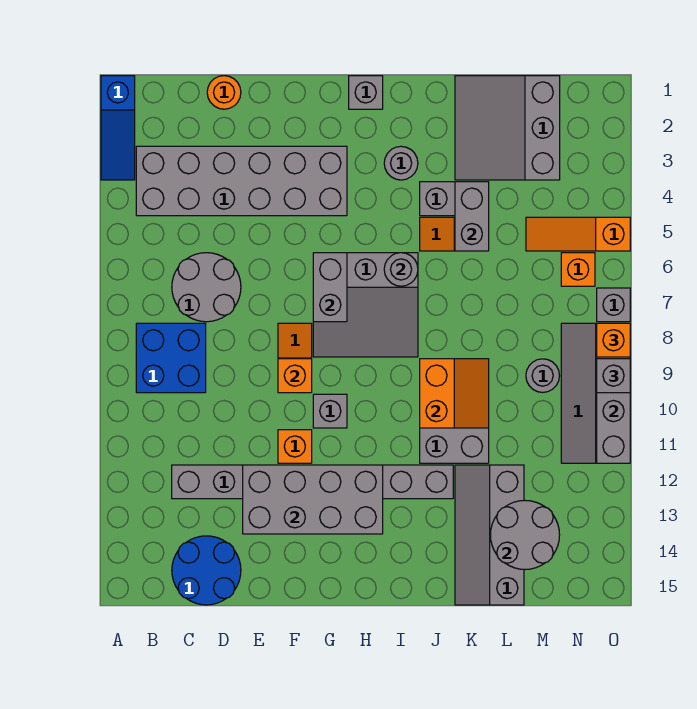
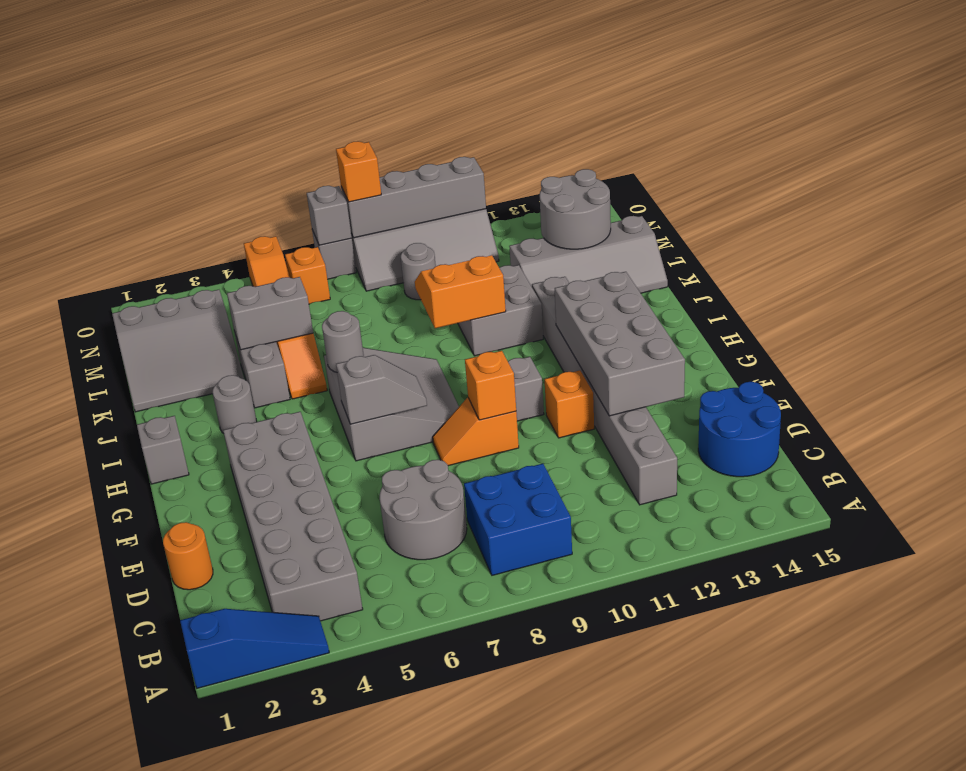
grey brick G6:G7 level 2 -> grey slope G6:G7 level 2 top 6
grey brick O9 level 3 -> grey brick O7 level 2

